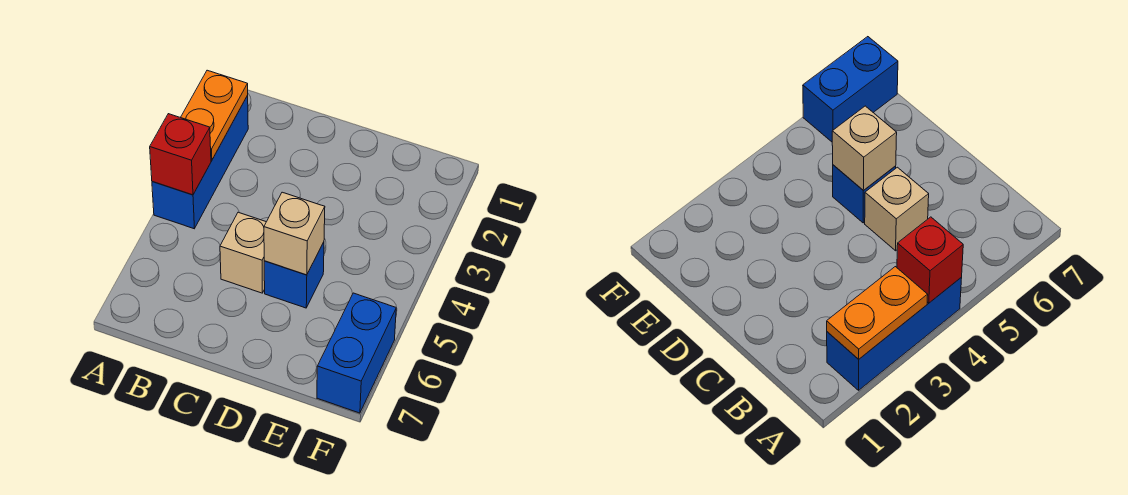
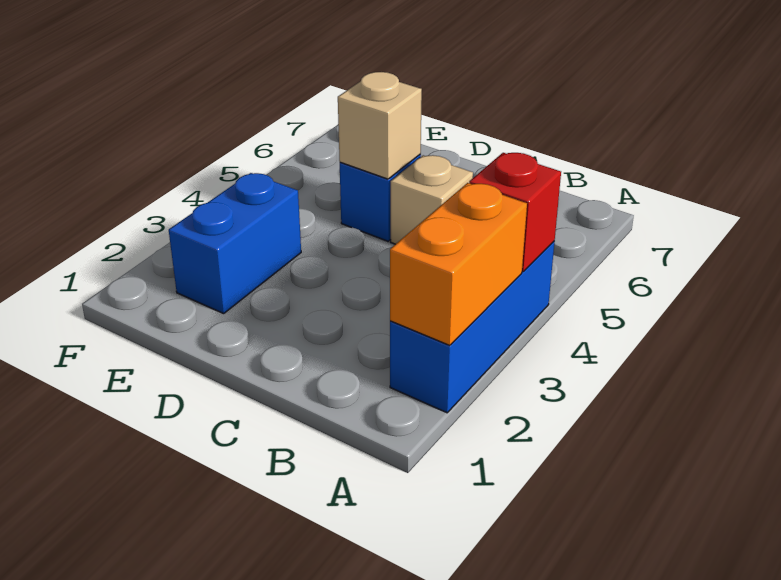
orange plate A2:A3 level 2 -> orange brick A2:A3 level 2
blue brick F6:F7 level 1 -> blue brick E2:E3 level 1

